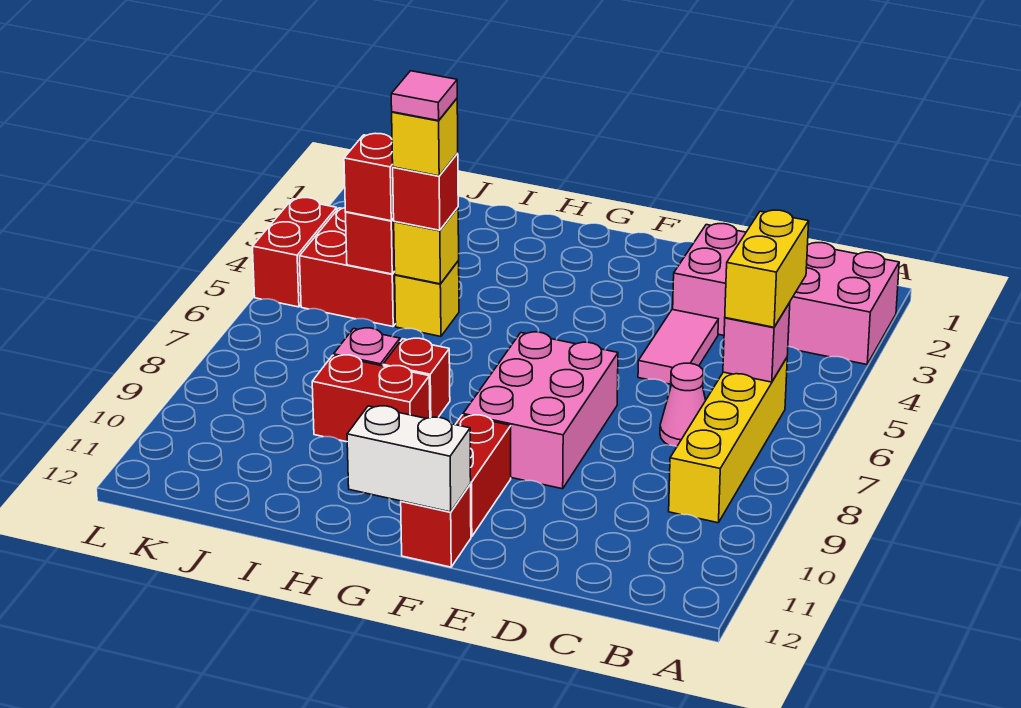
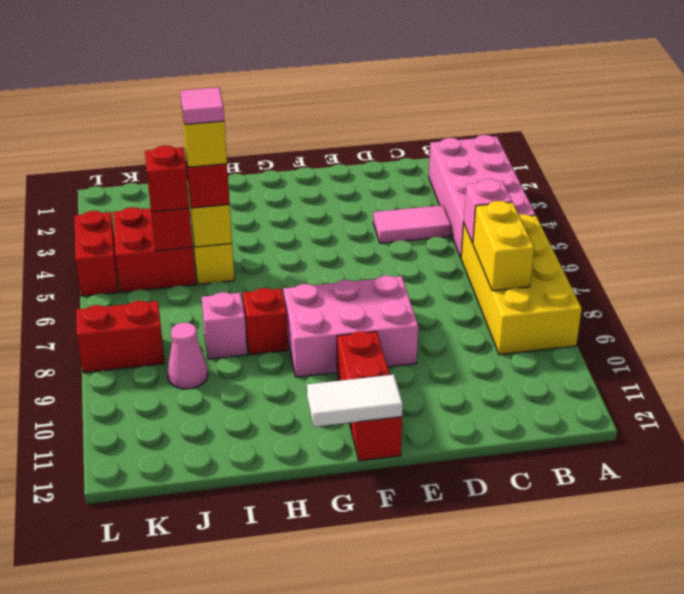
pink brick A2:D3 level 1 -> pink brick A2:B5 level 1
yellow brick B5:B6 level 3 -> yellow brick B7:B8 level 2
yellow brick B6:B9 level 1 -> yellow brick A6:B9 level 1
pink cone C7 level 1 -> pink cone J9 level 1
pink tile D4:D5 level 1 -> pink tile C4:D4 level 1
pink brick E7:F9 level 1 -> pink brick E8:G9 level 1
white brick F12:G12 level 2 -> white tile F12:G12 level 2
red brick H9:I9 level 1 -> red brick K8:L8 level 1

